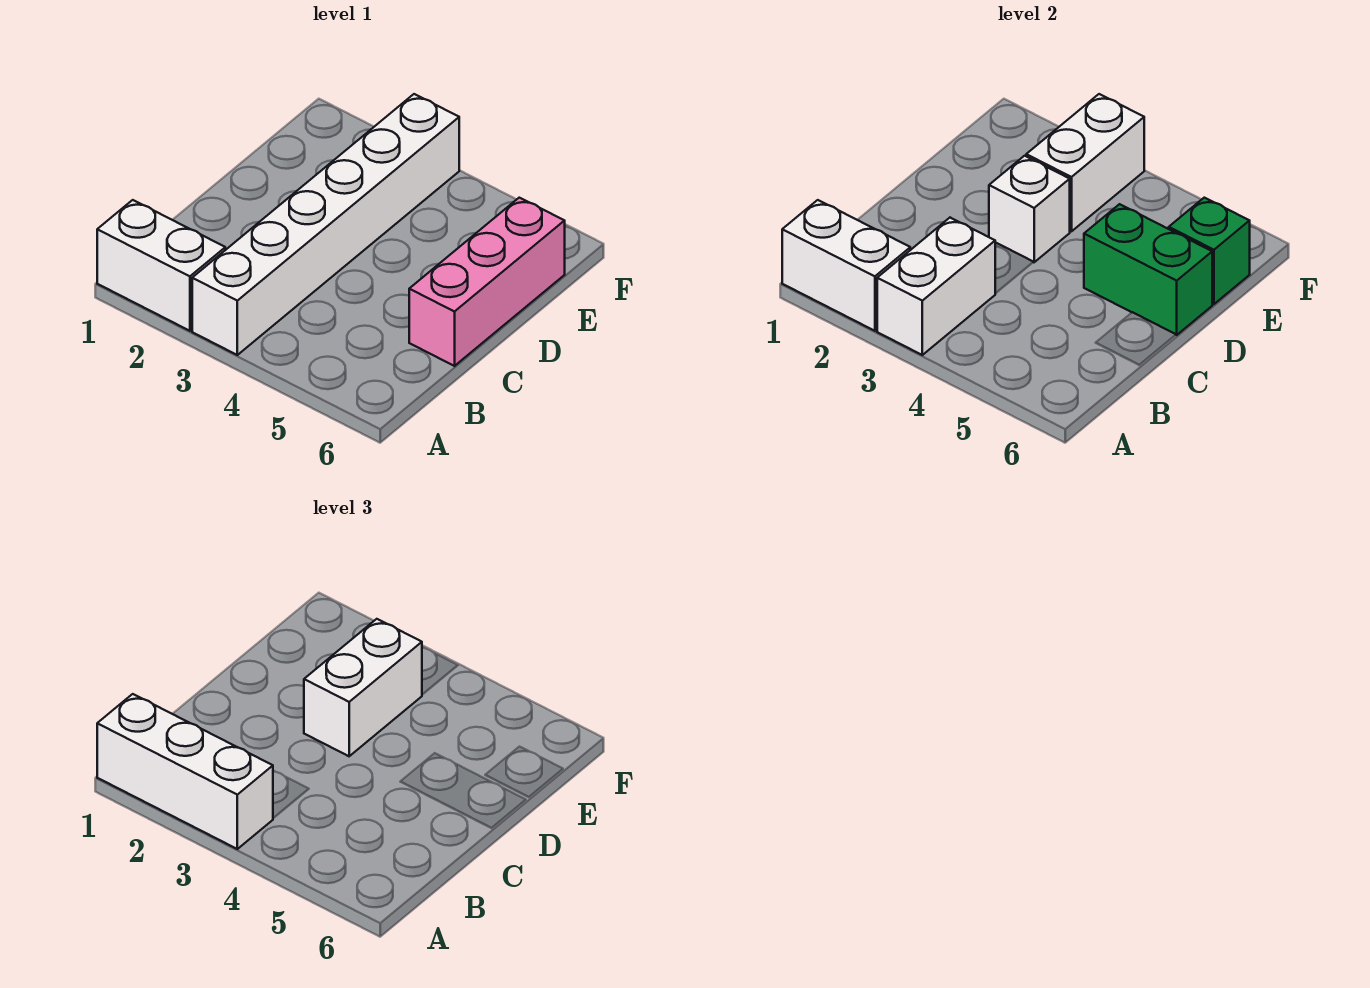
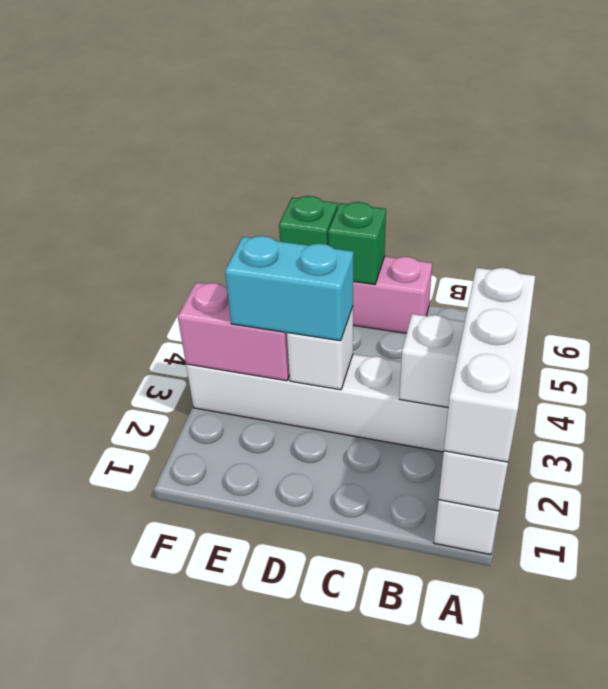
white brick D3:E3 level 3 -> cyan brick D3:E3 level 3
green brick D5:D6 level 2 -> green brick D6 level 2
white brick E3:F3 level 2 -> pink brick E3:F3 level 2

